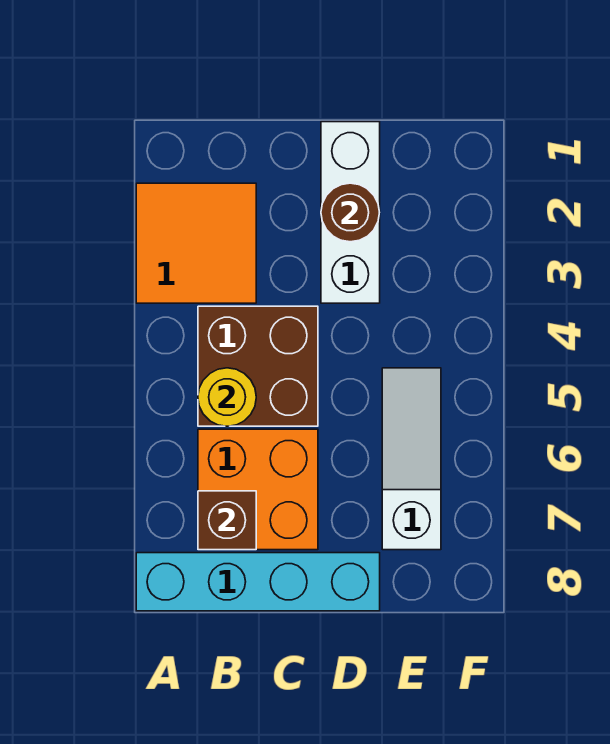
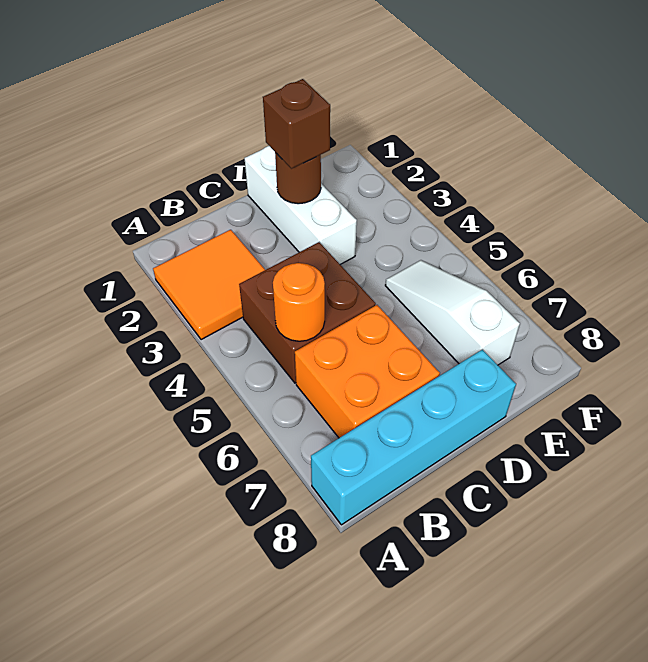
yellow round brick B5 level 2 -> orange round brick B5 level 2
brown brick B7 level 2 -> brown brick D2 level 3

